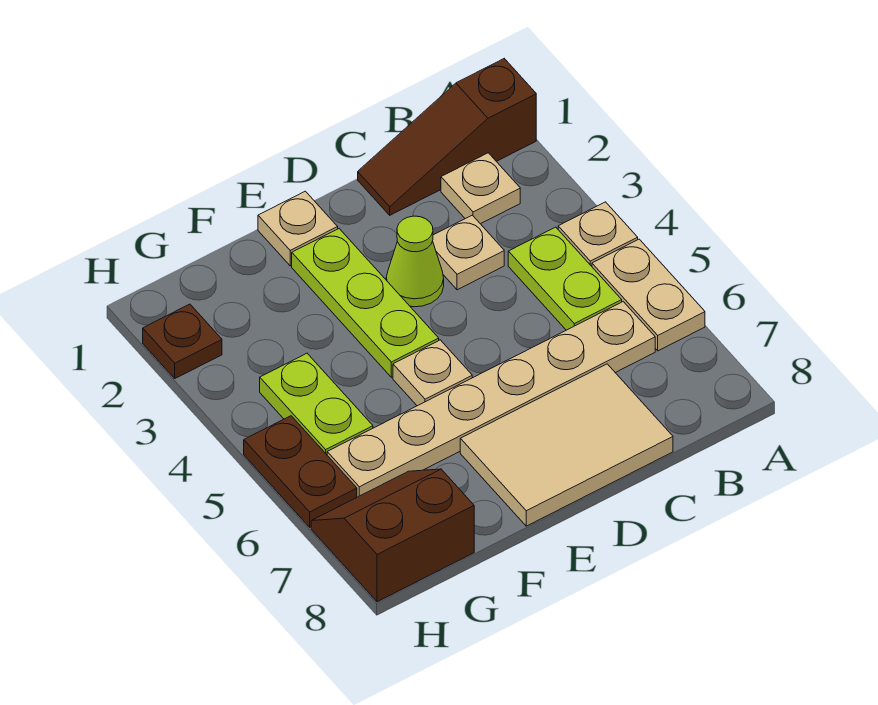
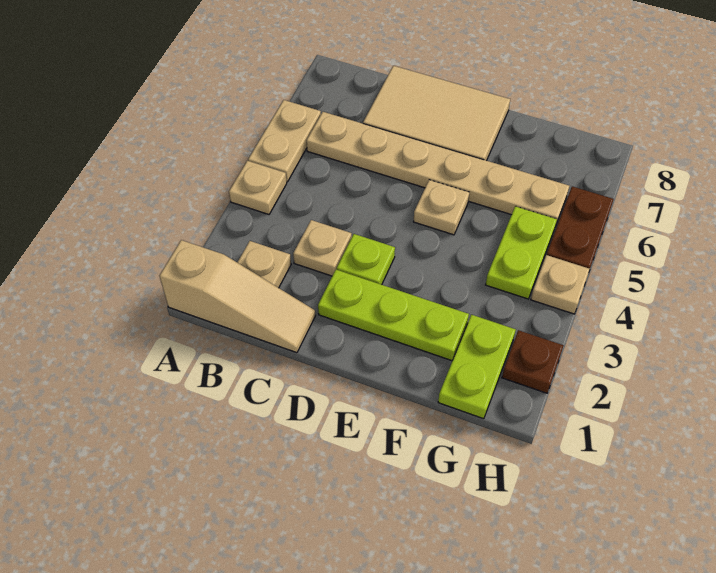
brown slope A1:C1 level 1 top A -> tan slope A1:C1 level 1 top A
lime plate B4:B5 level 1 -> lime plate G1:G2 level 1
lime cone D3 level 1 -> lime plate D3 level 1
tan plate E1 level 1 -> tan plate H4 level 1
lime plate E2:E4 level 1 -> lime plate D2:F2 level 1
brown slope G7:H8 level 1 top 8 -> none

